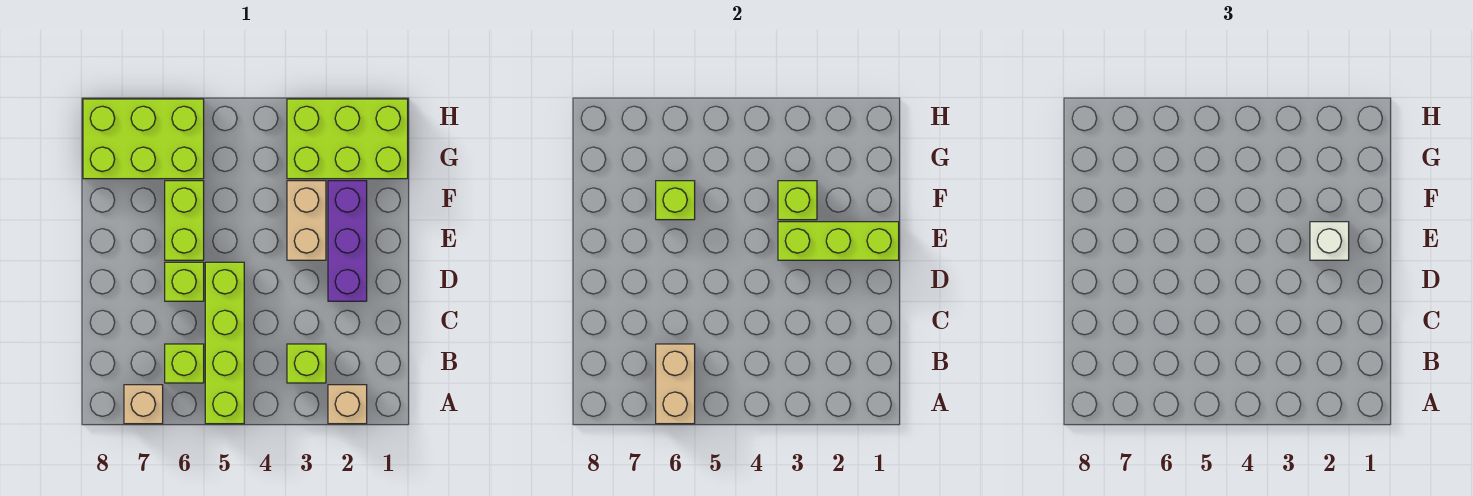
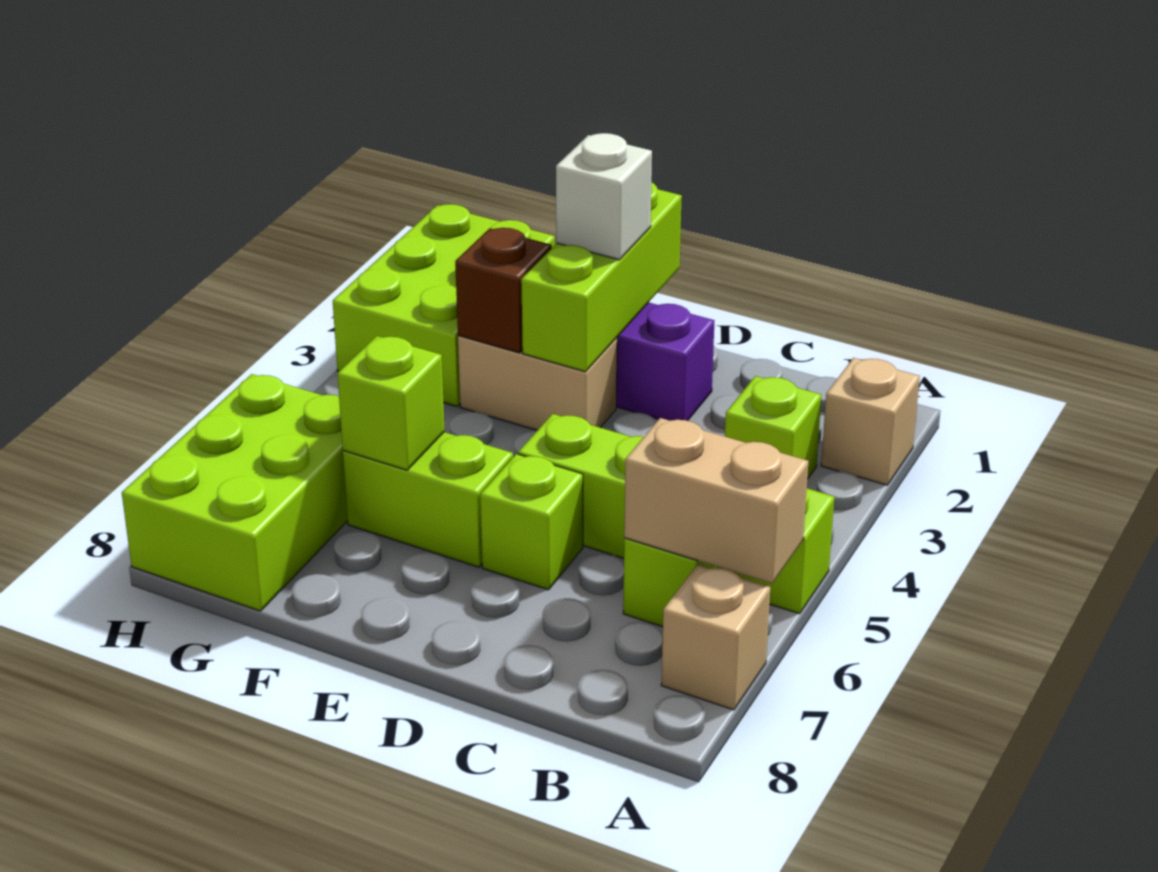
lime brick F3 level 2 -> brown brick F3 level 2

